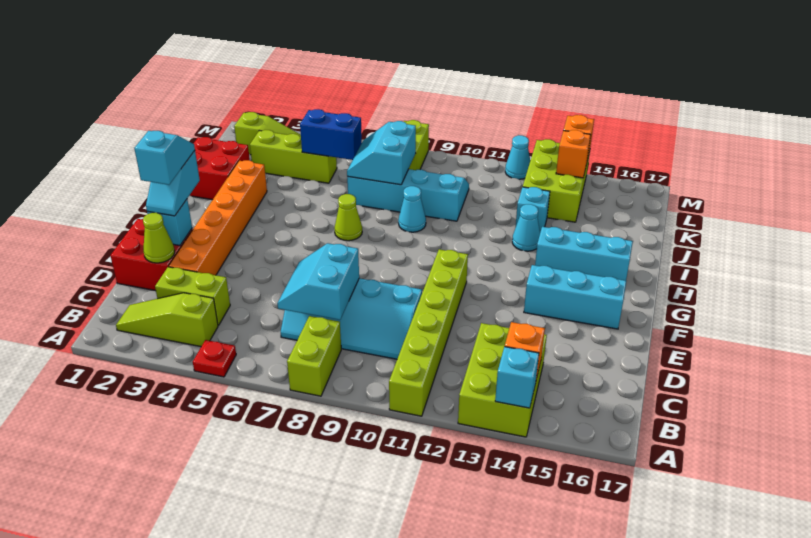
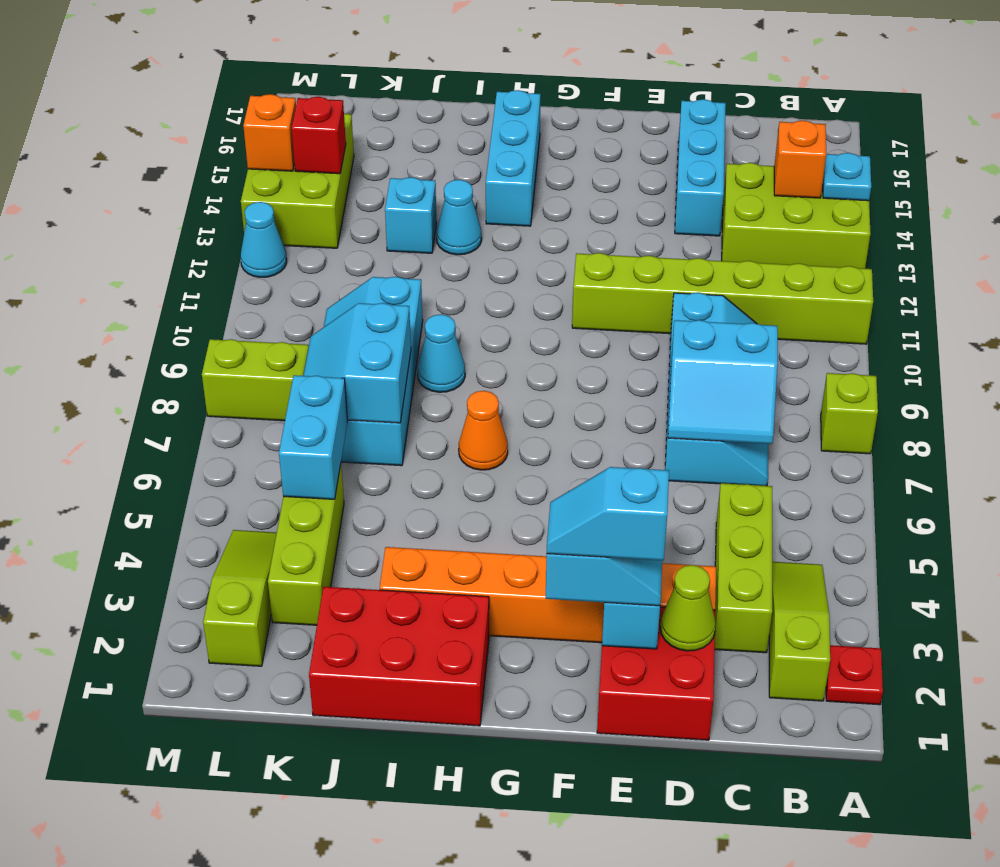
red plate A5 level 1 -> red plate A2 level 1
lime brick A8:B8 level 1 -> lime brick A8 level 1
cyan brick A14 level 2 -> cyan plate A14 level 2
lime slope B2:B4 level 1 top 4 -> lime slope B2:B4 level 1 top 2
lime brick C3:C4 level 1 -> lime brick C3:C5 level 1
cyan brick F14:F16 level 1 -> cyan brick D14:D16 level 1
lime cone H7 level 1 -> orange cone H7 level 1
red brick I1:J2 level 1 -> red brick H1:J2 level 1
cyan slope J7:K8 level 2 top 8 -> cyan slope J7:K8 level 2 top J
blue brick K5:K6 level 2 -> cyan brick K5:K6 level 2
lime brick K13:M14 level 1 -> lime brick L13:M15 level 1
orange brick L14 level 2 -> red brick L14 level 2

